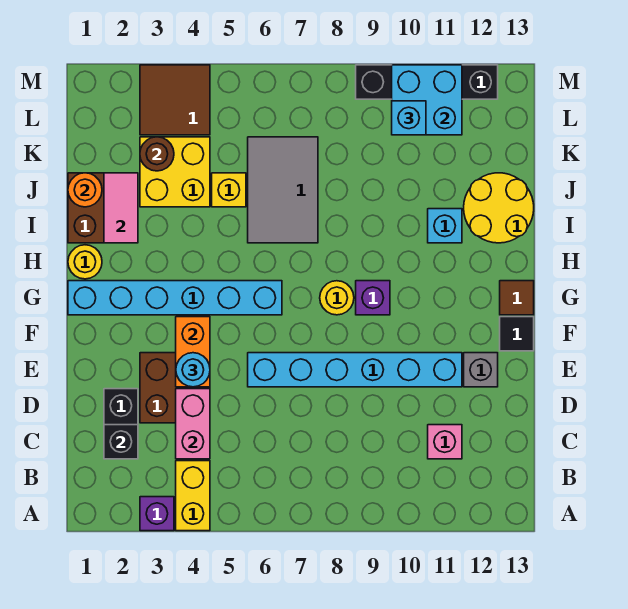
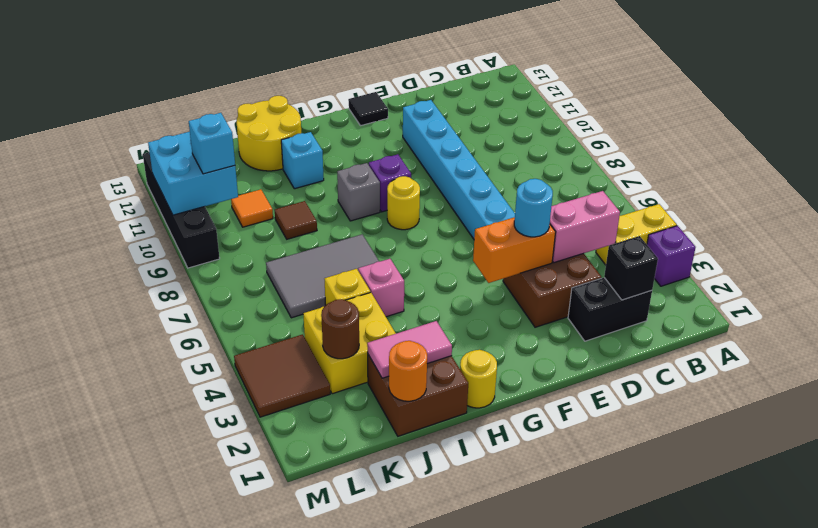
pink brick C11 level 1 -> pink brick I5 level 1
grey brick E12 level 1 -> grey brick H9 level 1
cyan brick G1:G6 level 1 -> none
brown tile G13 level 1 -> brown tile J9 level 1
none -> orange tile K10 level 1

